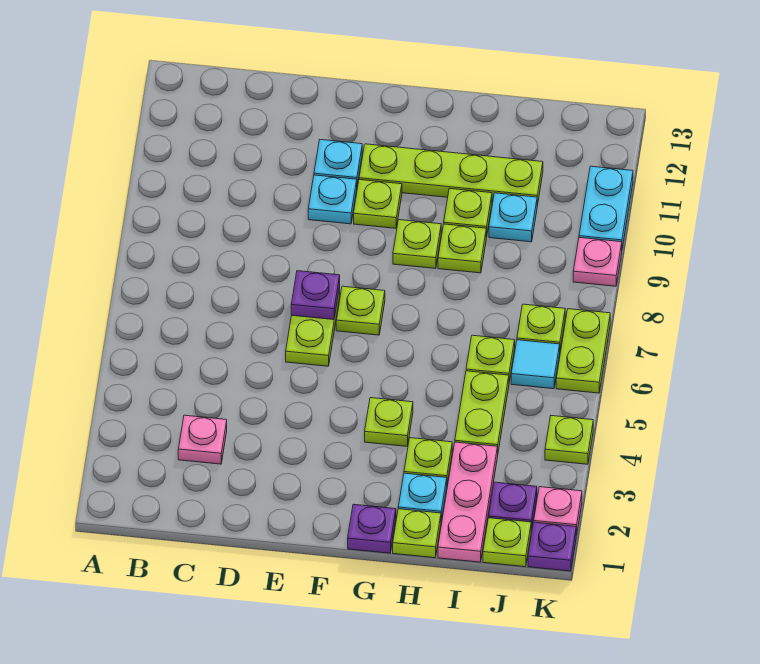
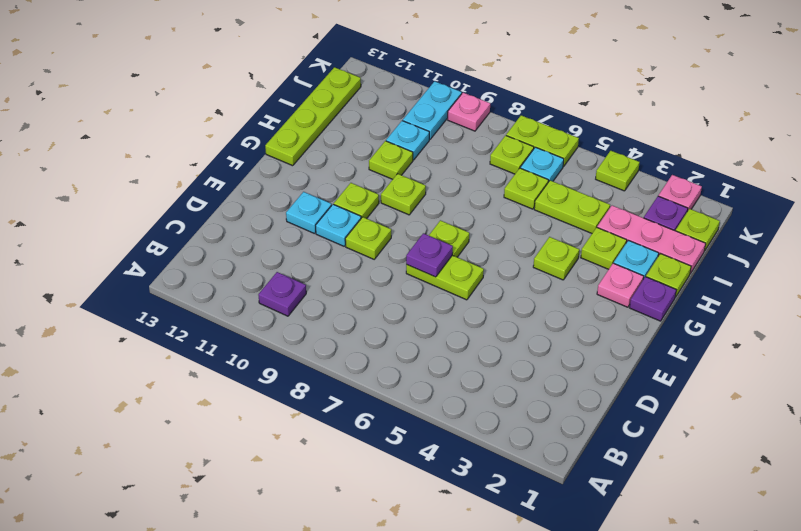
pink plate C3 level 1 -> pink plate G2 level 1
lime plate F11:I11 level 1 -> lime plate G13:J13 level 1
lime plate H9 level 1 -> lime plate E9 level 1
cyan tile J6 level 1 -> cyan plate J6 level 1
purple plate K1 level 1 -> purple plate B10 level 1
cyan plate K10:K11 level 1 -> cyan plate J10:K10 level 1

